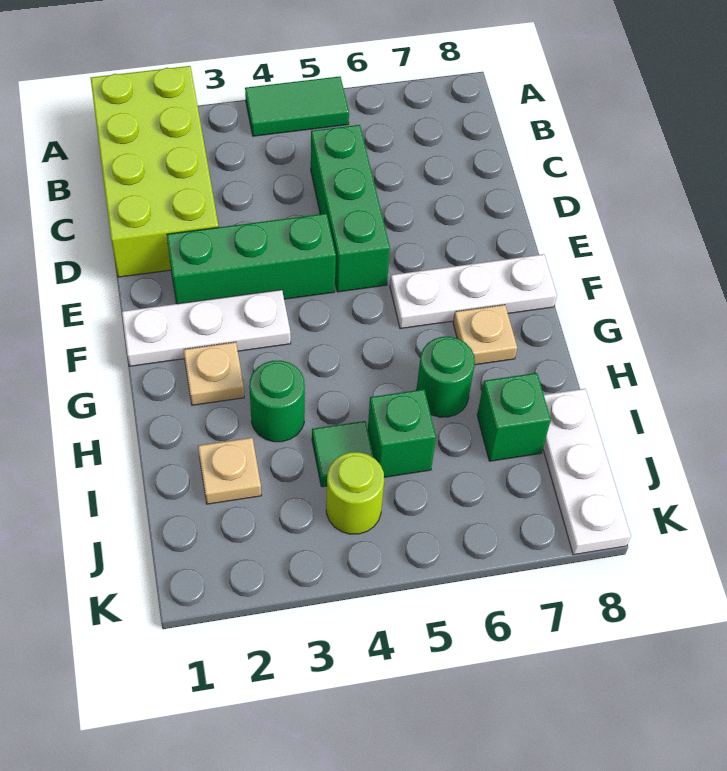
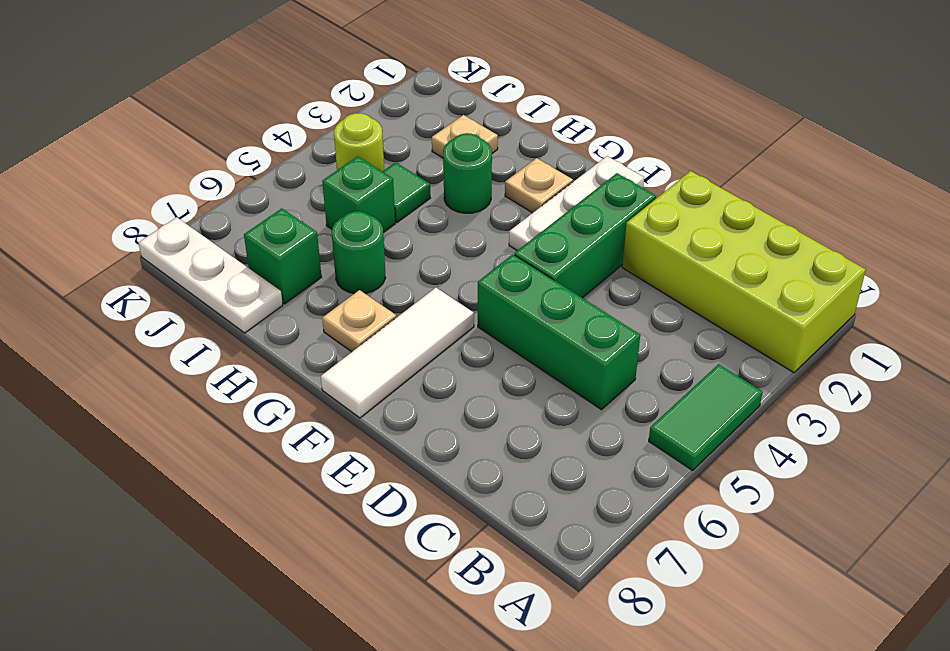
white plate F6:F8 level 1 -> white tile F6:F8 level 1

